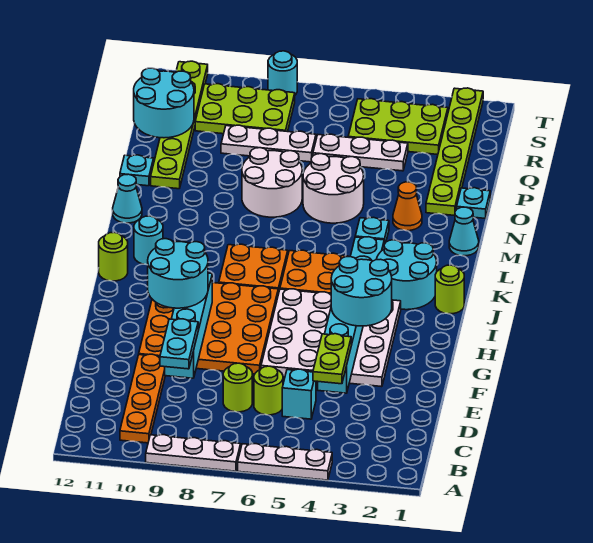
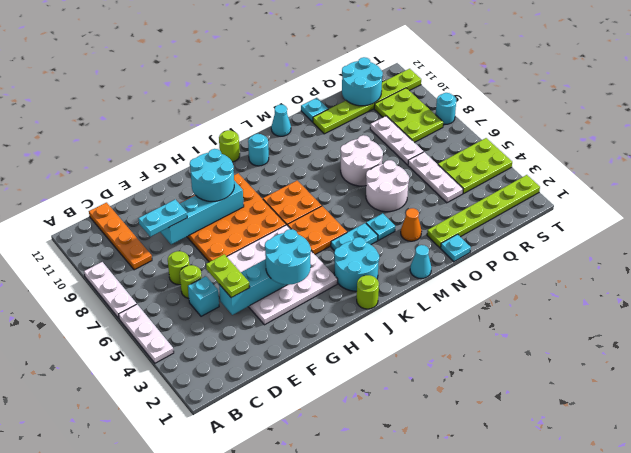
orange plate B10:E10 level 1 -> orange plate C9:C12 level 1
lime plate D4:E4 level 3 -> lime plate E4:E5 level 3
lime plate R3:S5 level 1 -> lime plate R4:T5 level 1

